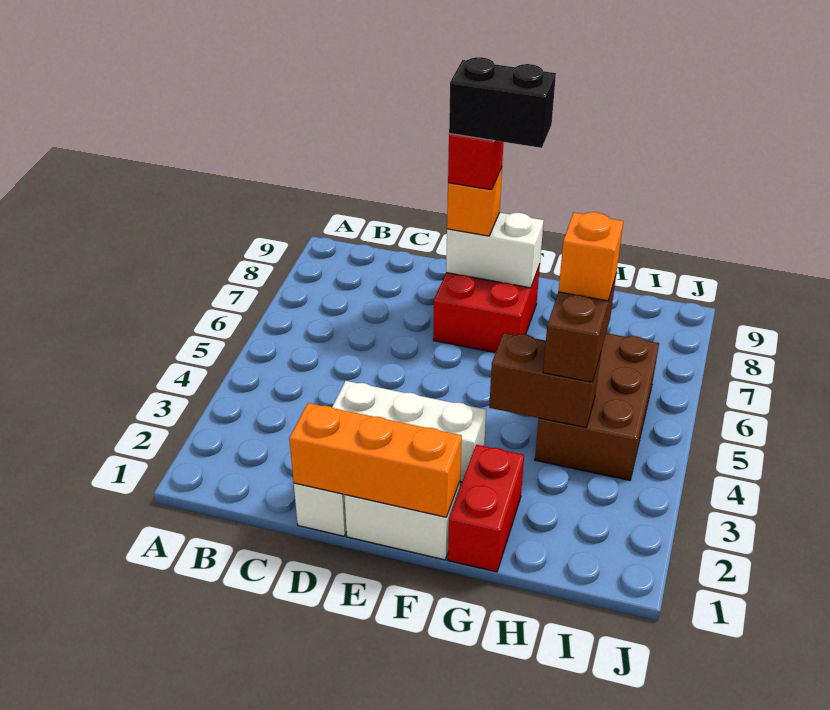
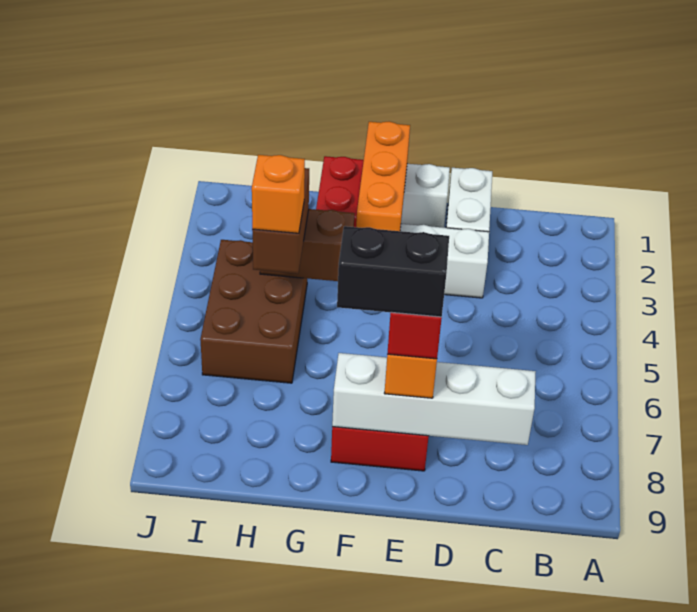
orange brick D1:F1 level 2 -> orange brick F1:F3 level 2
white brick E8:F8 level 2 -> white brick C8:F8 level 2

